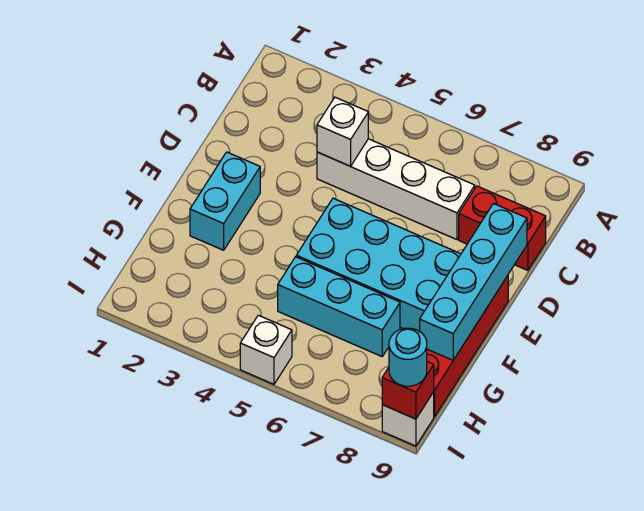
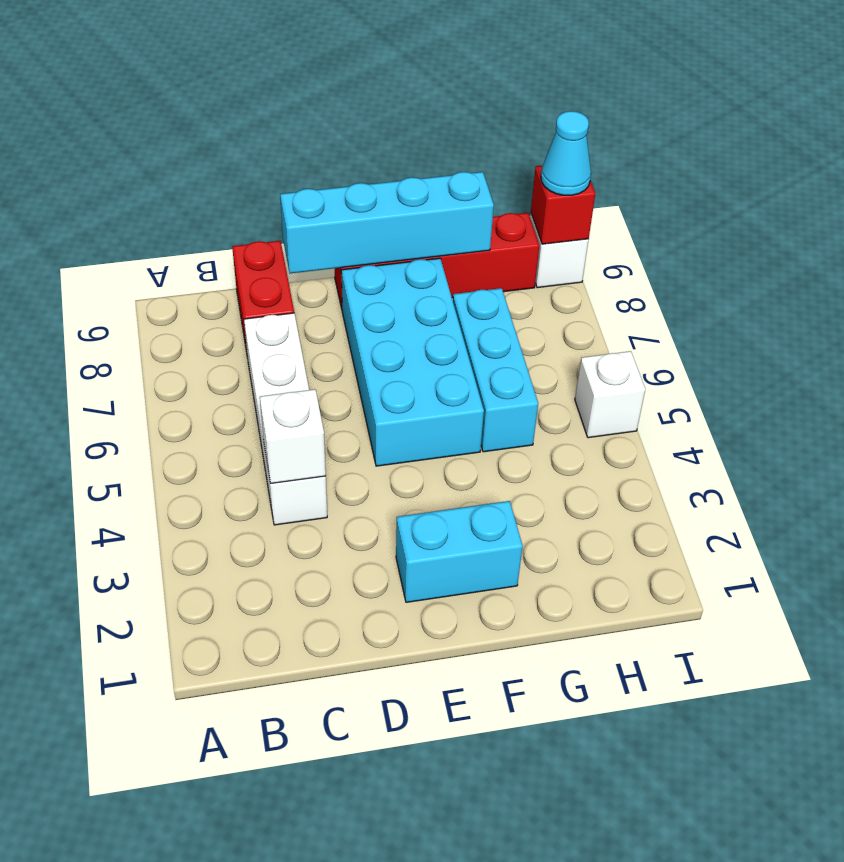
cyan round brick I9 level 3 -> cyan cone I9 level 3

